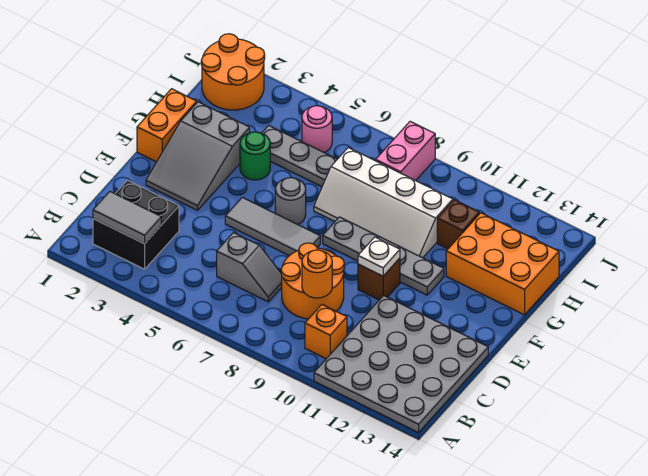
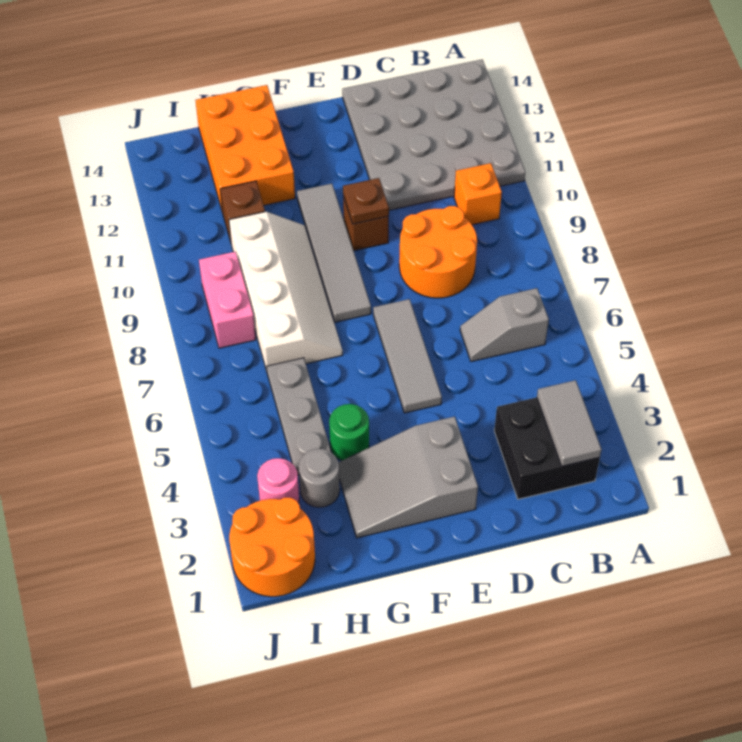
grey slope C6:C7 level 1 top 6 -> grey slope B6:C6 level 1 top B
orange round brick C9 level 2 -> none
grey slope E2:G3 level 1 top G -> grey slope E2:G3 level 1 top E
white plate E10 level 2 -> brown plate E10 level 2
orange brick F1:G1 level 1 -> none
grey round brick F6 level 1 -> grey round brick H3 level 1
grey plate F8:F11 level 1 -> grey tile F8:F11 level 1
pink round brick I5 level 1 -> pink round brick I3 level 1
pink brick I8:J8 level 1 -> pink brick I8:I9 level 1

